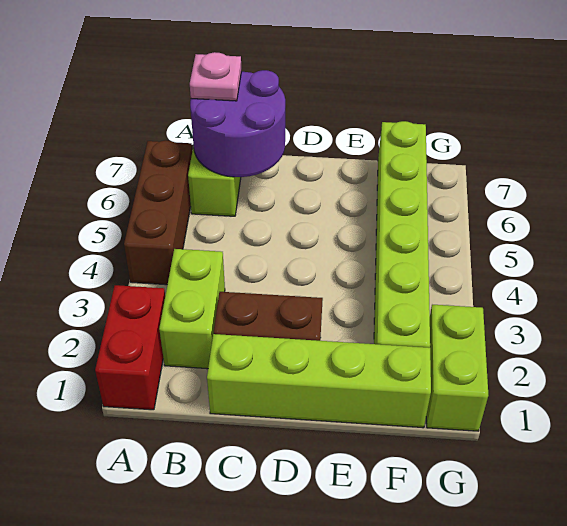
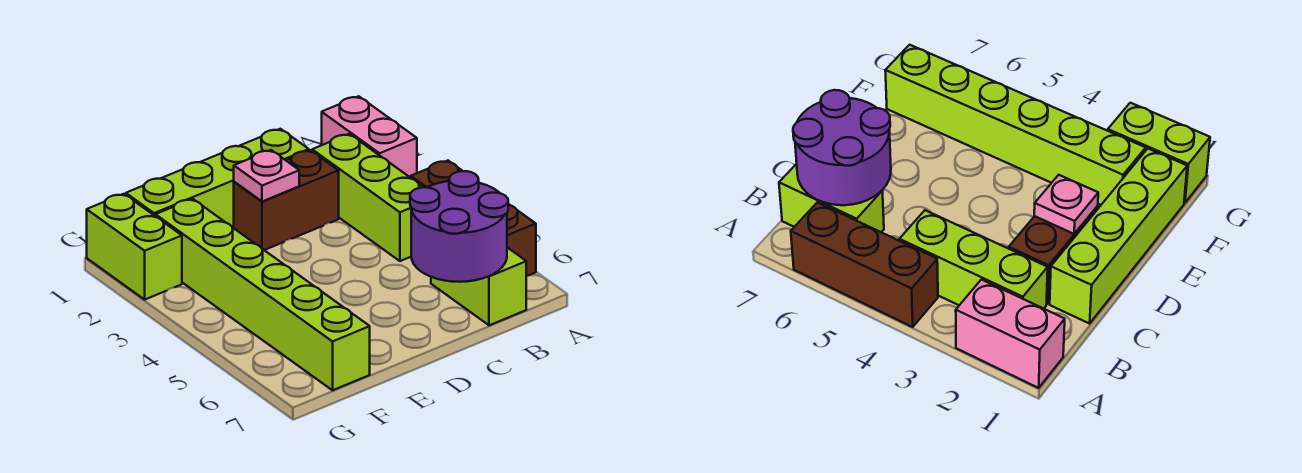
red brick A1:A2 level 1 -> pink brick A1:A2 level 1
lime brick B2:B3 level 1 -> lime brick B2:B4 level 1
pink plate B7 level 3 -> pink plate D2 level 2

